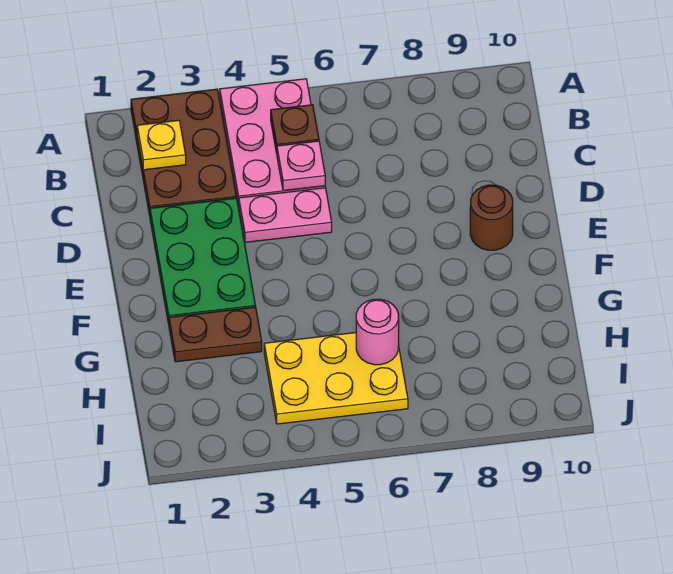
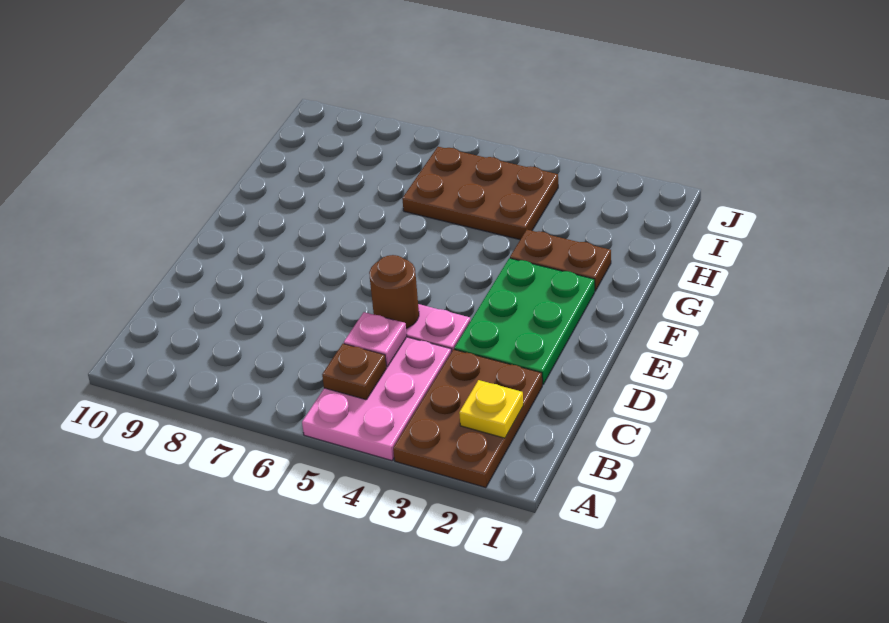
brown round brick E9 level 1 -> brown round brick D5 level 2
yellow plate H4:I6 level 1 -> brown plate H4:I6 level 1
pink round brick H6 level 2 -> none

